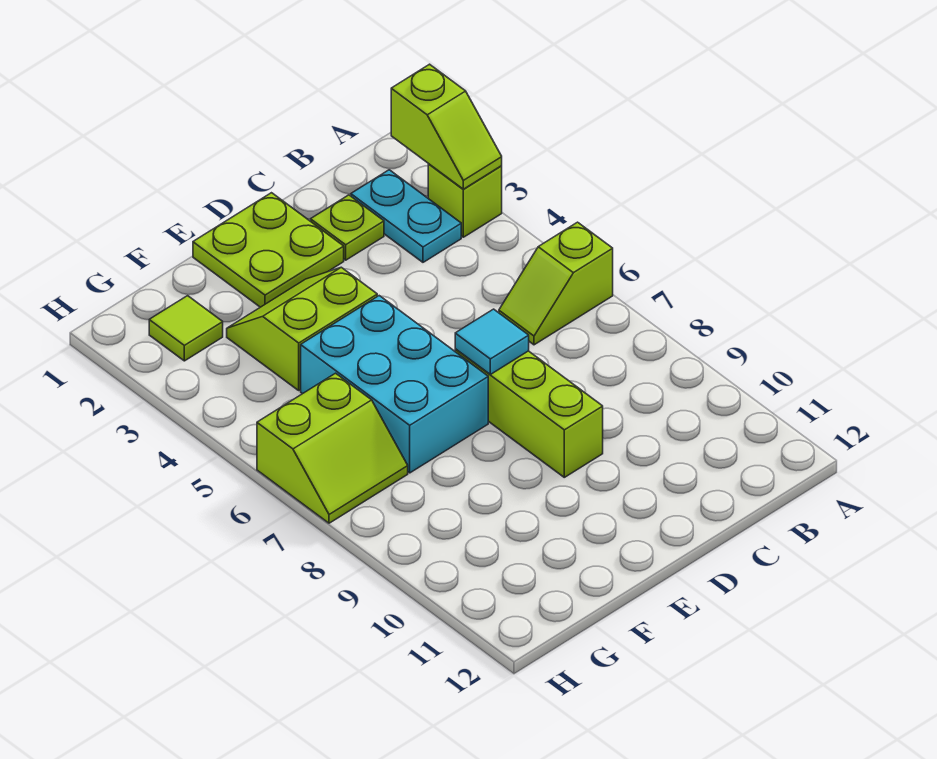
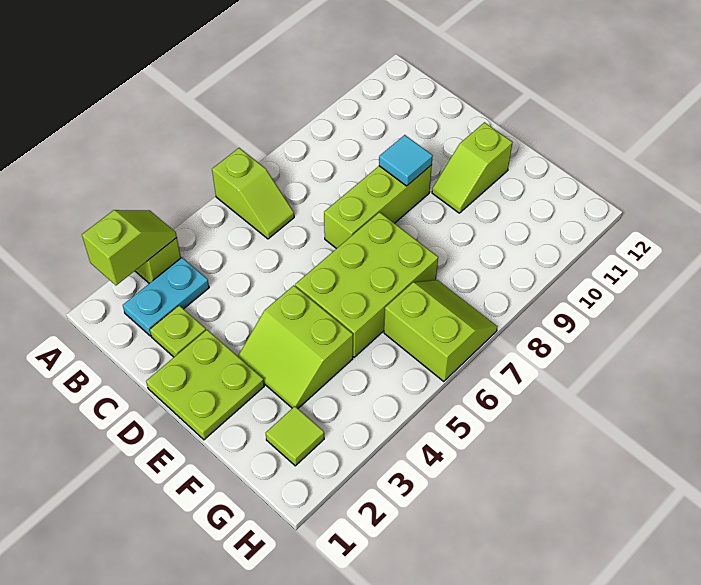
cyan tile D7 level 2 -> cyan tile D9 level 2
cyan brick E5:F7 level 1 -> lime brick E5:F7 level 1
none -> lime slope E10:E11 level 1 top 11

